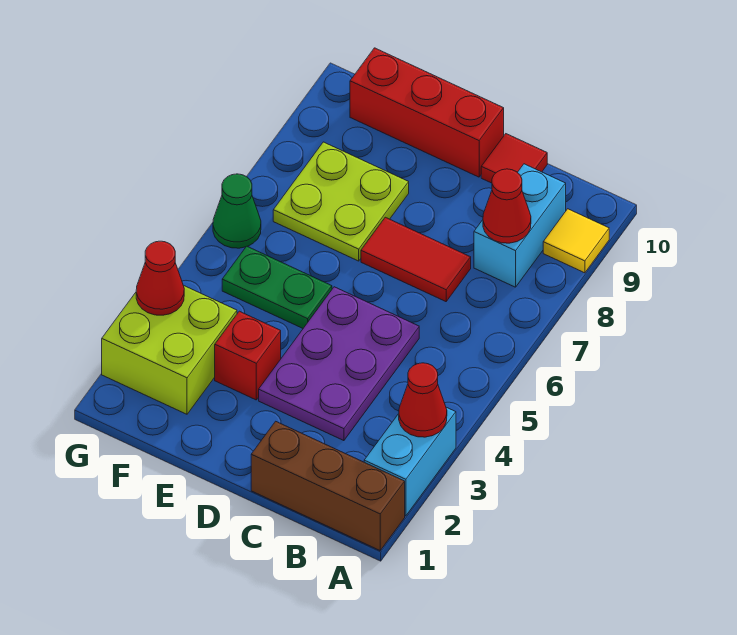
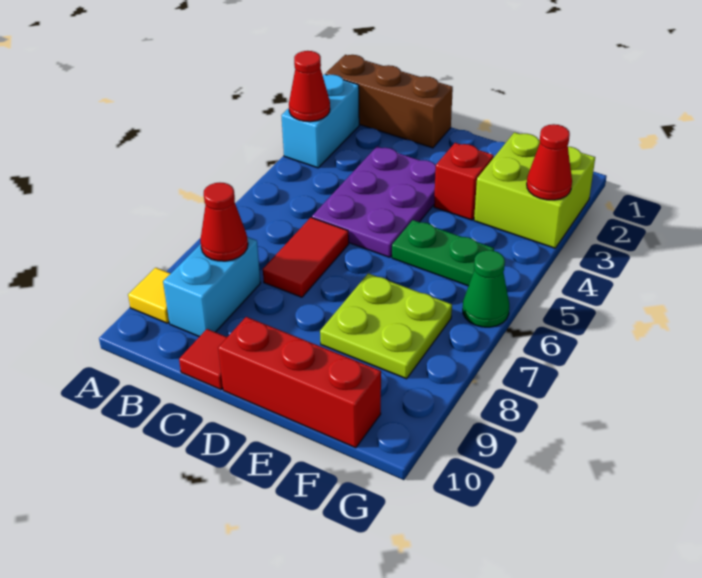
red tile C7:D7 level 1 -> red tile C6:C7 level 1

